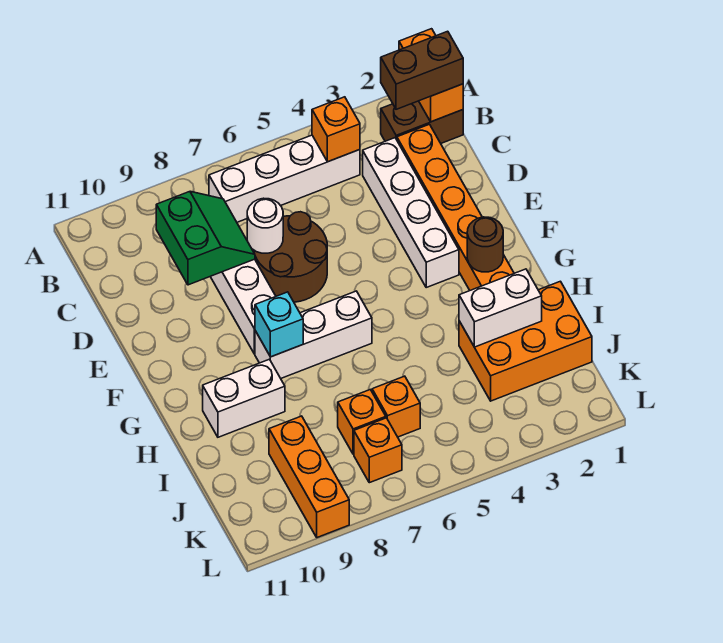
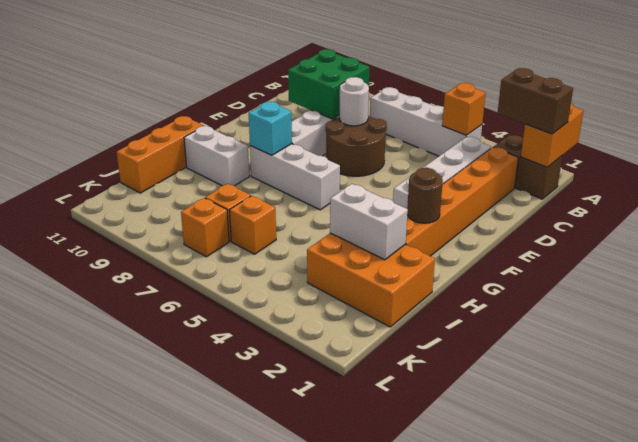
green slope C8:D9 level 2 top 9 -> green brick C8:D9 level 2
orange brick J9:L9 level 1 -> orange brick H11:J11 level 1

